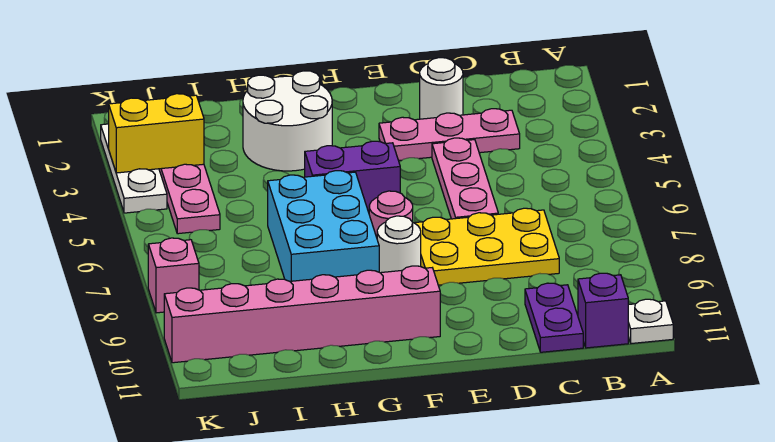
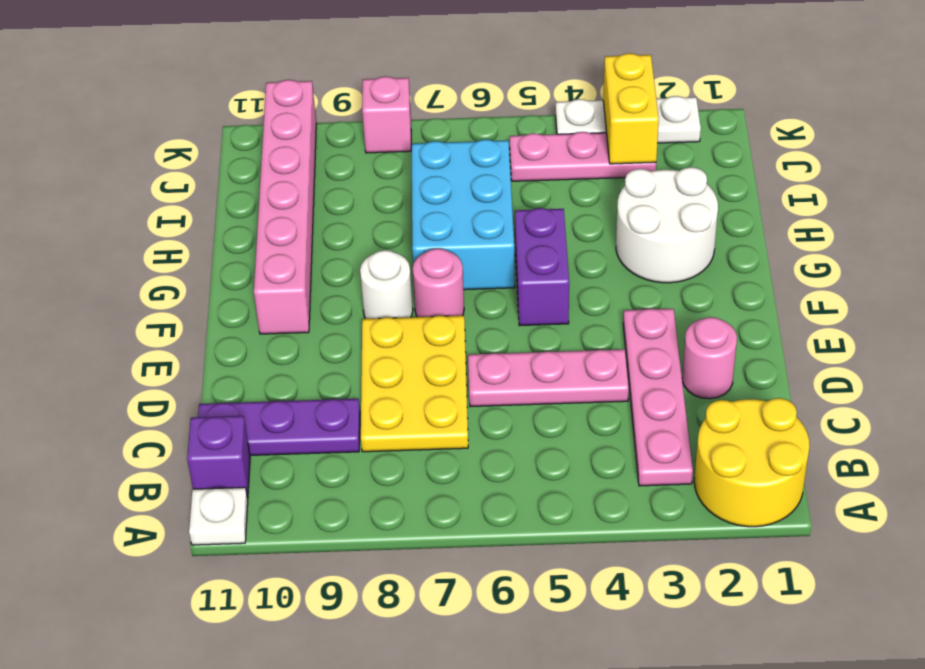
none -> yellow round brick A1:B2 level 1
pink plate C3:E3 level 1 -> pink plate B3:E3 level 1
purple plate C10:C11 level 1 -> purple plate C9:C11 level 1
white round brick D2 level 1 -> pink round brick D2 level 1
cyan brick G6:H8 level 1 -> cyan brick G6:I7 level 1

